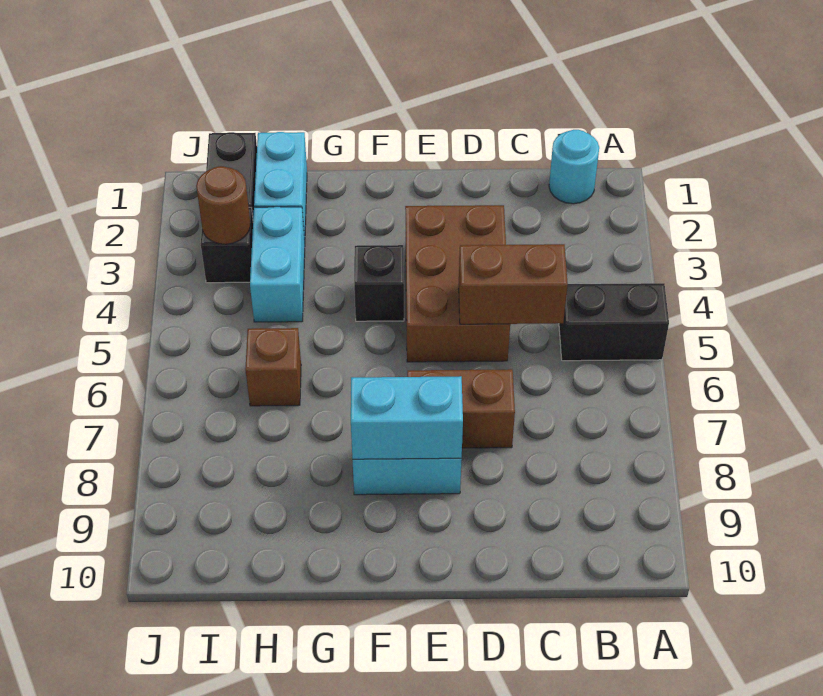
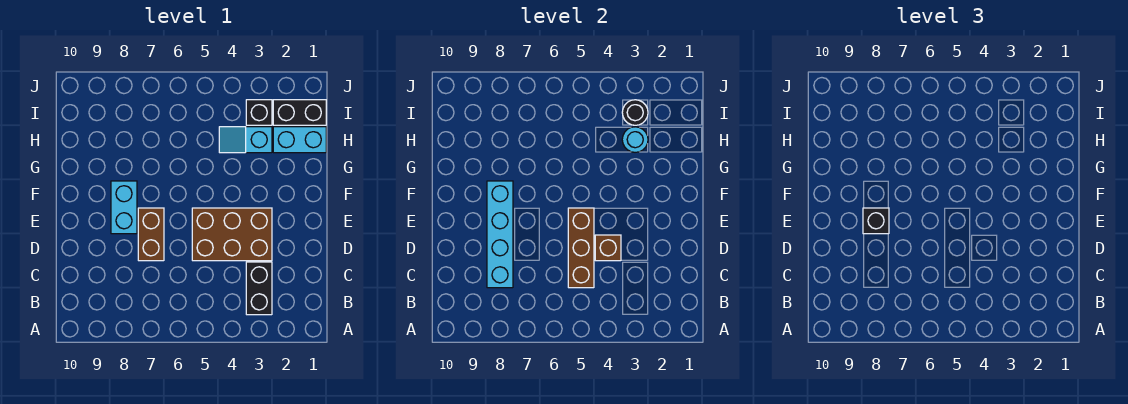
black brick A5:B5 level 1 -> black brick B3:C3 level 1
cyan round brick B1 level 1 -> cyan round brick H3 level 2
brown brick C5:D5 level 2 -> brown brick C5:E5 level 2
cyan brick E8:F8 level 2 -> cyan brick C8:F8 level 2
black brick F4 level 1 -> black brick E8 level 3
cyan brick H3:H4 level 1 -> cyan slope H3:H4 level 1 top 3
brown brick H6 level 1 -> brown brick D4 level 2
brown round brick I3 level 2 -> black round brick I3 level 2

